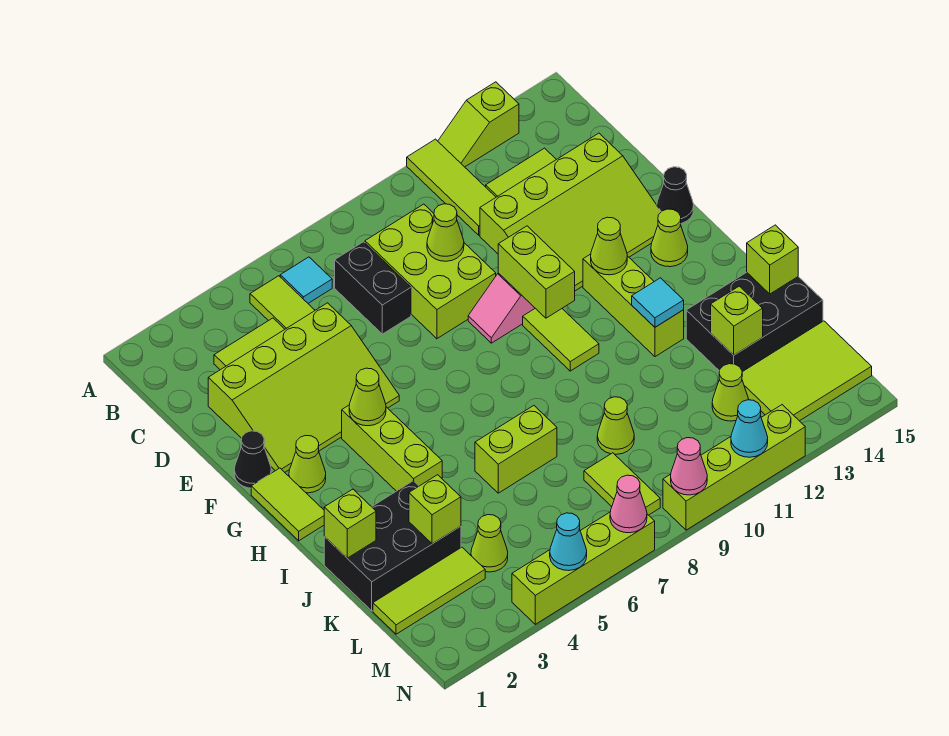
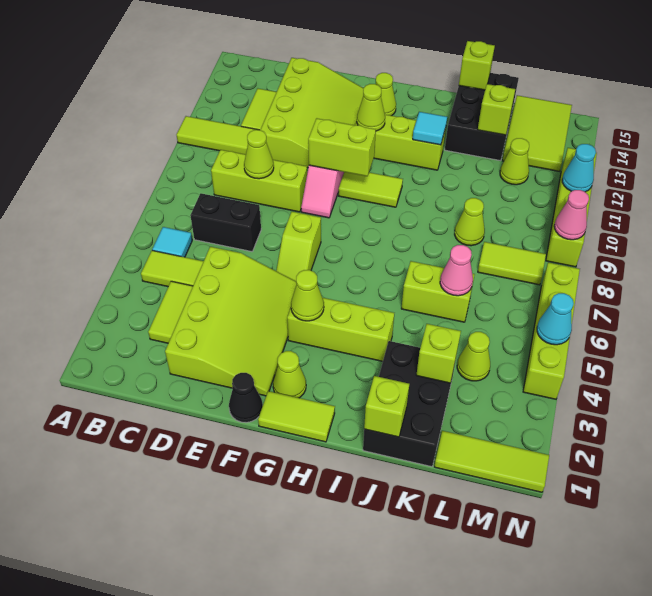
lime slope A12:A13 level 1 top 13 -> lime slope F6:F7 level 1 top 7
lime brick C8:E9 level 1 -> lime brick C9:E9 level 1
black cone F15 level 1 -> none
lime brick J6:J7 level 1 -> lime brick J6:K6 level 1
lime tile L1:L3 level 1 -> lime tile L1:N1 level 1
pink cone N7 level 2 -> pink cone K6 level 2

